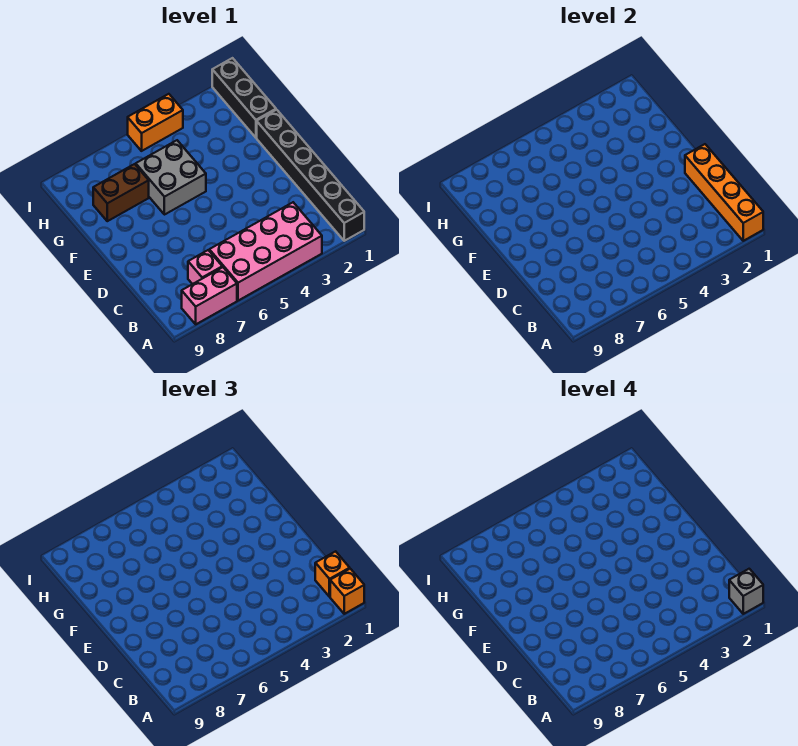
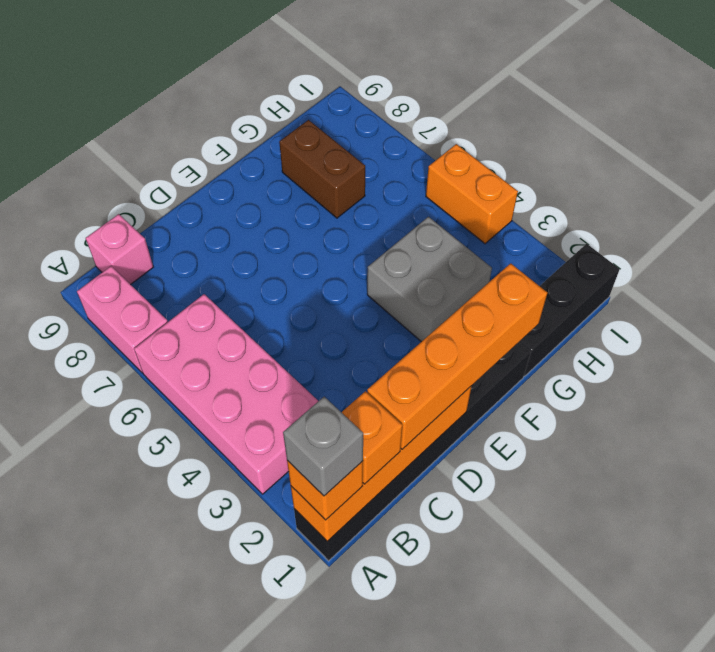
pink brick B7 level 1 -> pink brick B9 level 1
none -> orange brick C1:F1 level 3
grey brick F5:G6 level 1 -> grey brick F3:G4 level 1

